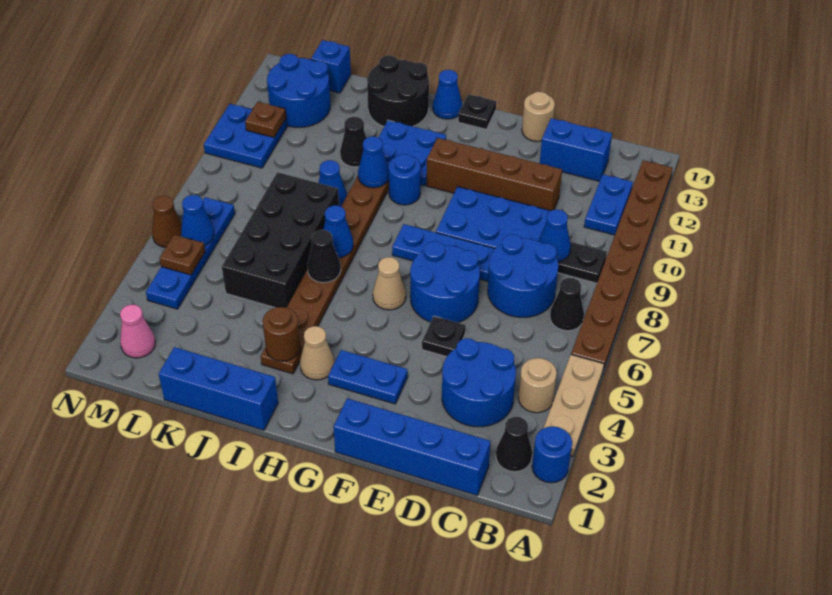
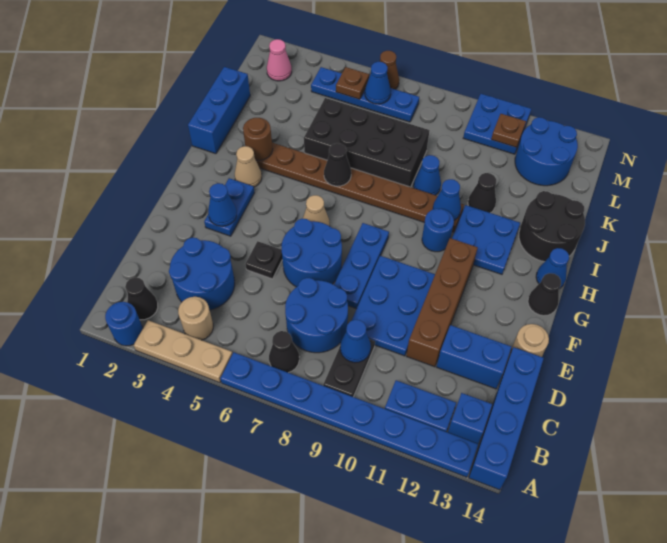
brown plate A6:A13 level 1 -> blue plate A6:A13 level 1
blue brick C1:F1 level 1 -> blue brick A14:D14 level 1
blue brick C13:D13 level 1 -> blue brick D12:D13 level 1
black plate G14 level 1 -> black cone G14 level 1
blue cone I7 level 2 -> blue cone F3 level 2
blue brick L14 level 1 -> blue brick B13 level 1

